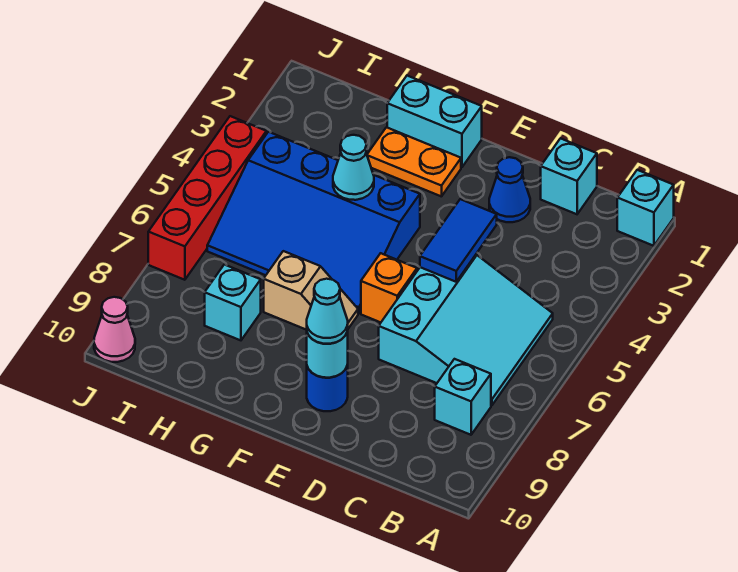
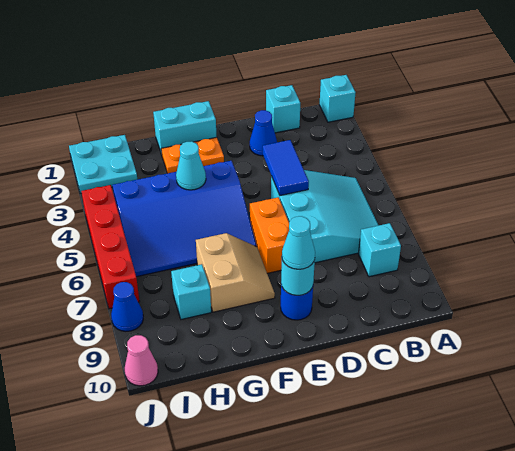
orange brick E6 level 1 -> orange brick E6:E7 level 1
tan slope F7:G7 level 1 top G -> tan slope F7:G8 level 1 top G
none -> cyan plate I1:J2 level 1
none -> blue cone J8 level 1

